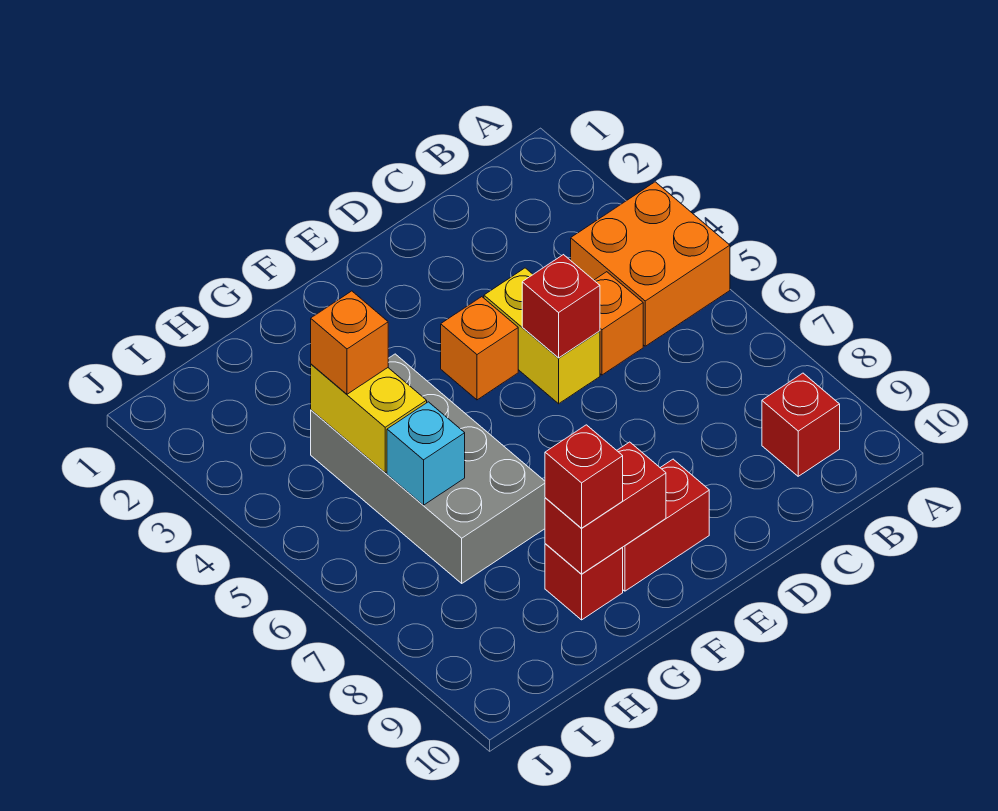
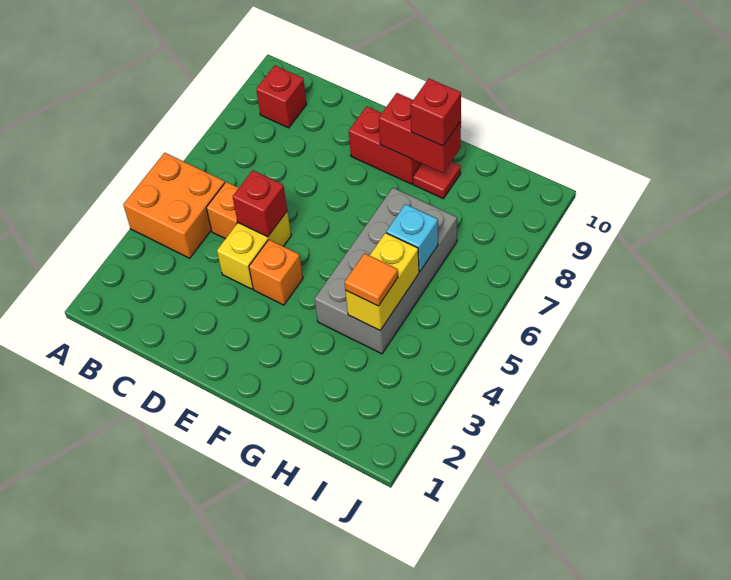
red brick G9 level 1 -> red tile G9 level 1
orange brick H4 level 3 -> orange tile H4 level 3

